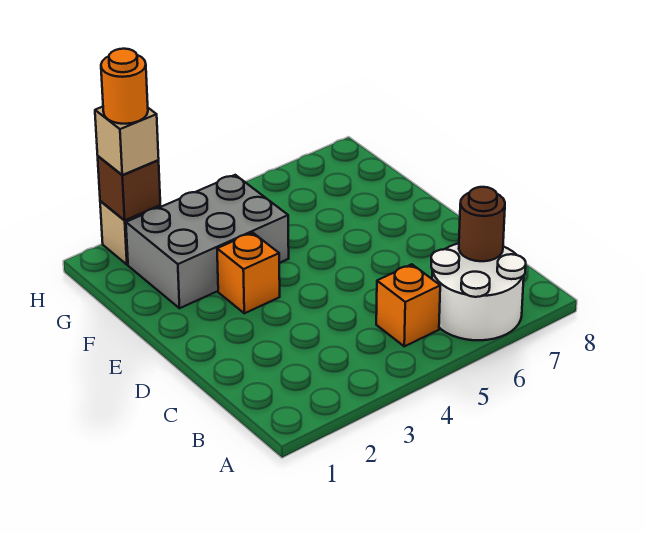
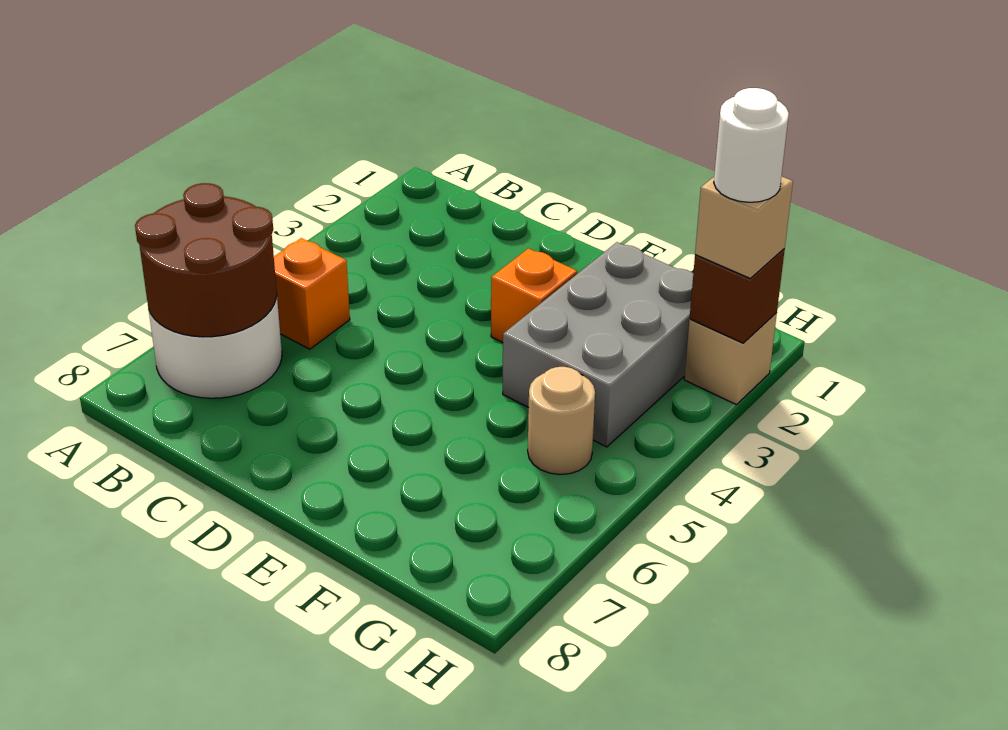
brown round brick B7 level 2 -> brown round brick A6:B7 level 2
none -> tan round brick G5 level 1
orange round brick H2 level 4 -> white round brick H2 level 4

